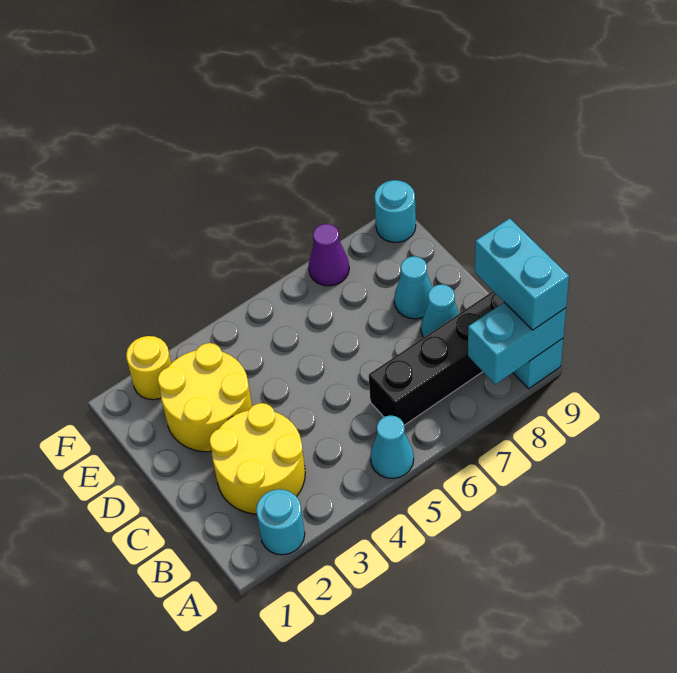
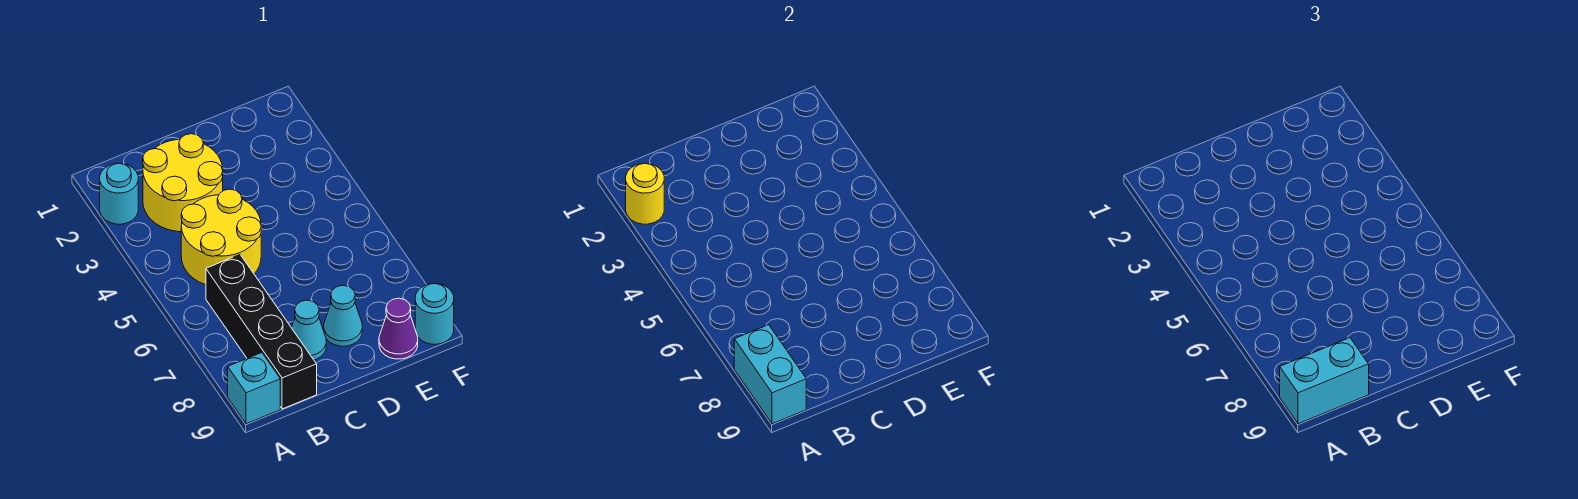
cyan cone A5 level 1 -> none
yellow round brick D2:E3 level 1 -> yellow round brick B4:C5 level 1
yellow round brick F2 level 1 -> yellow round brick A2 level 2
purple cone F7 level 1 -> purple cone E9 level 1

